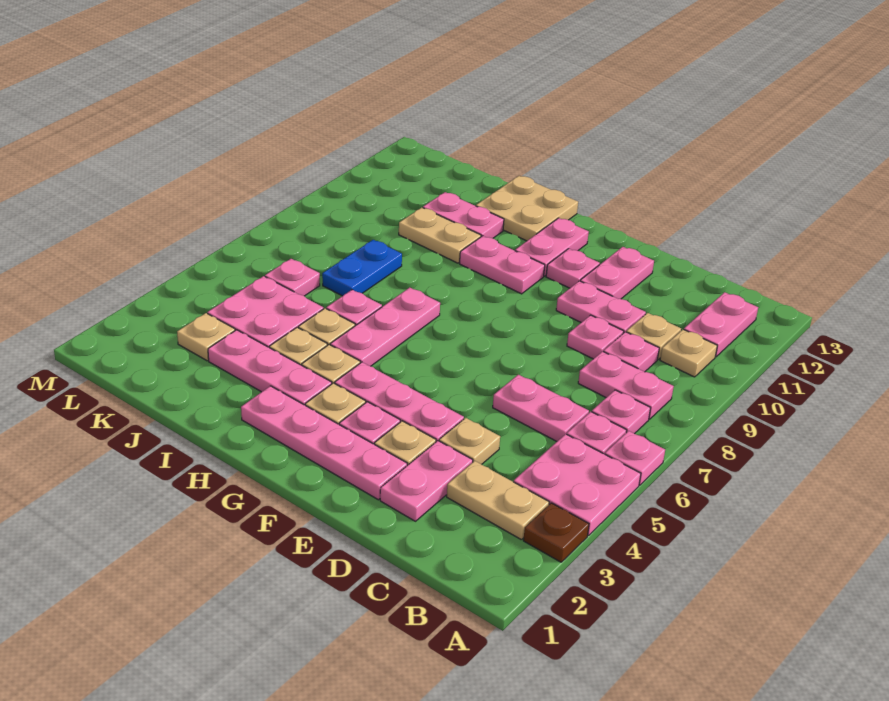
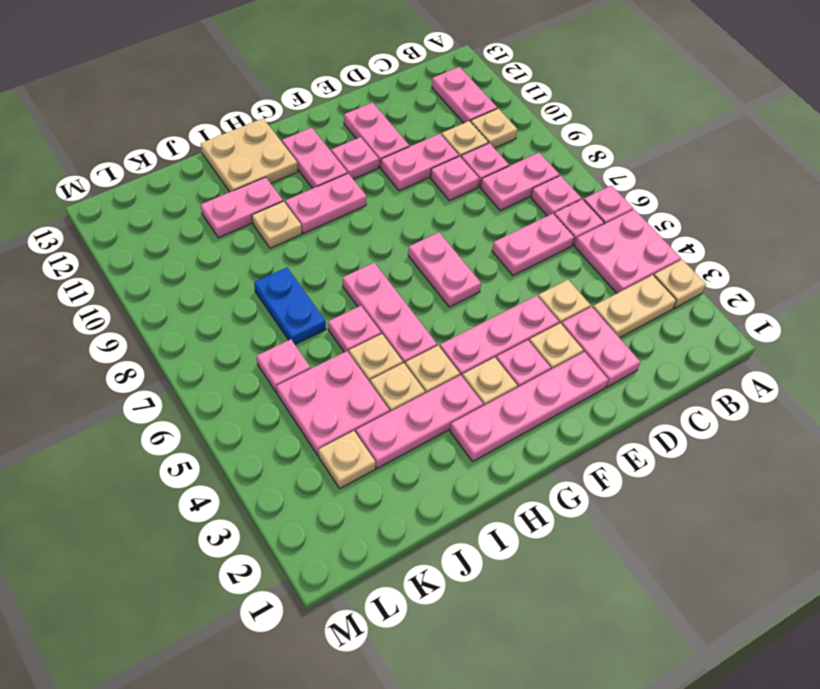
brown plate A3 level 1 -> tan plate A3 level 1
none -> pink plate F6:F7 level 1
tan plate I10:J10 level 1 -> tan plate I10 level 1

